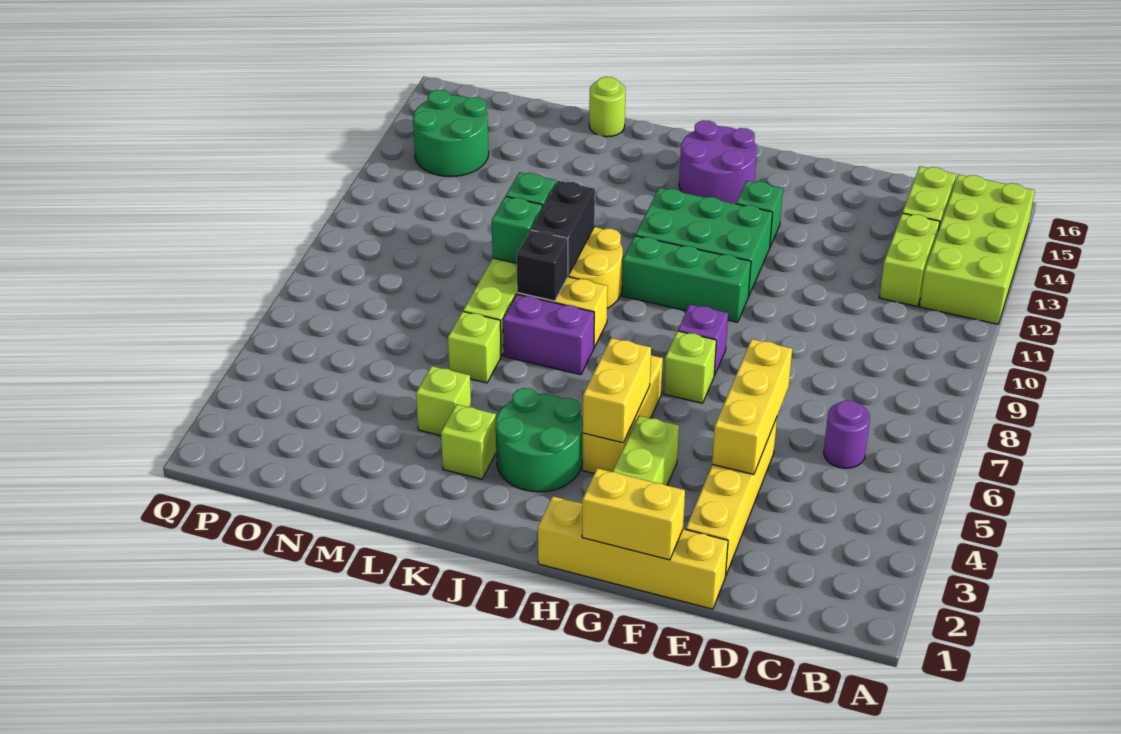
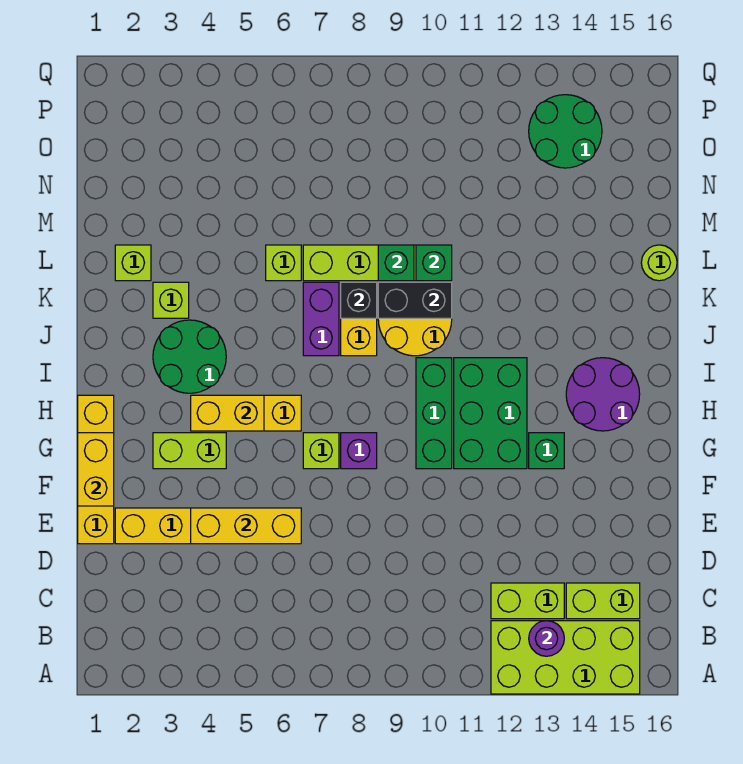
purple round brick C6 level 1 -> purple round brick B13 level 2
lime brick L4 level 1 -> lime brick L2 level 1

